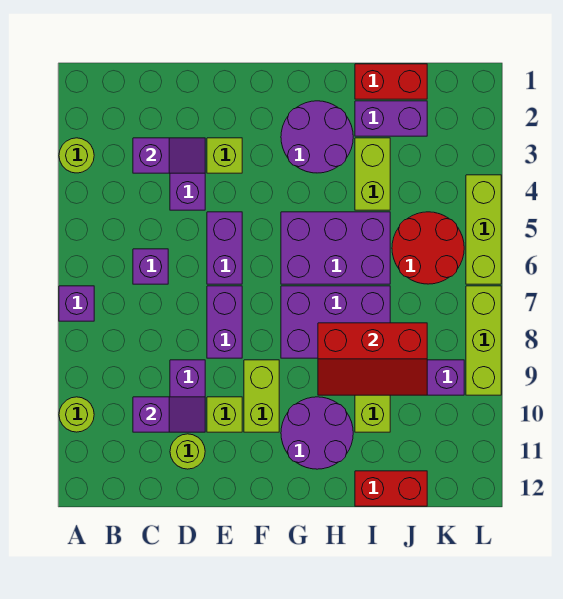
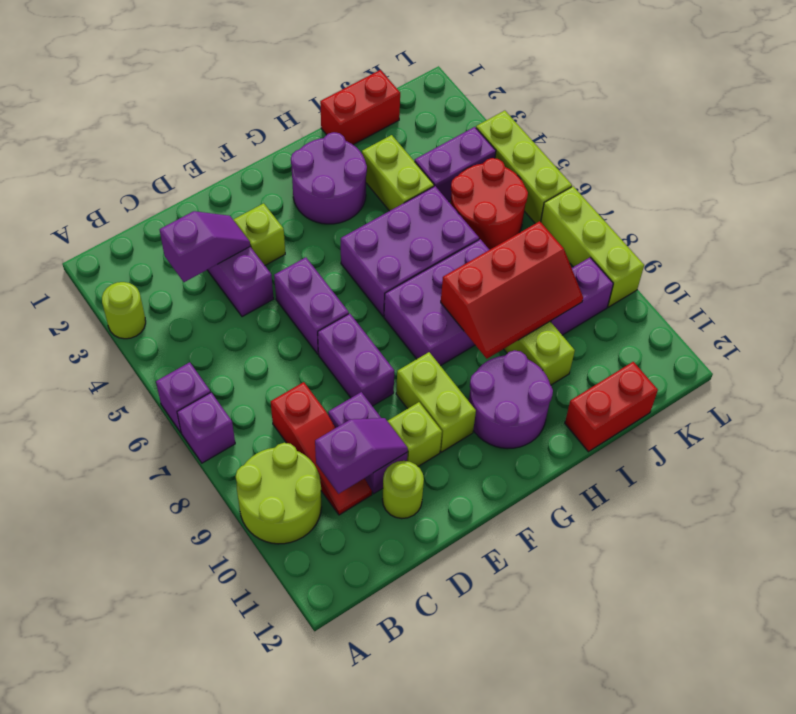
lime round brick A10 level 1 -> lime round brick A9:B10 level 1
purple brick C6 level 1 -> purple brick A6 level 1
none -> red slope C8:C10 level 1 top 8
purple brick I2:J2 level 1 -> purple brick J4:K4 level 1

